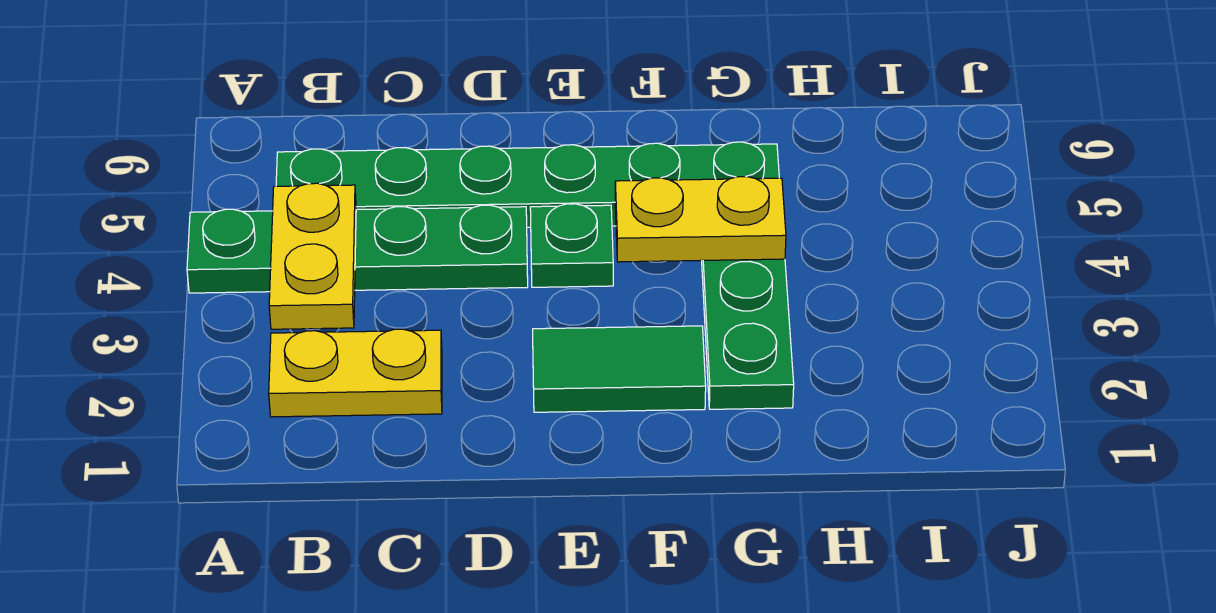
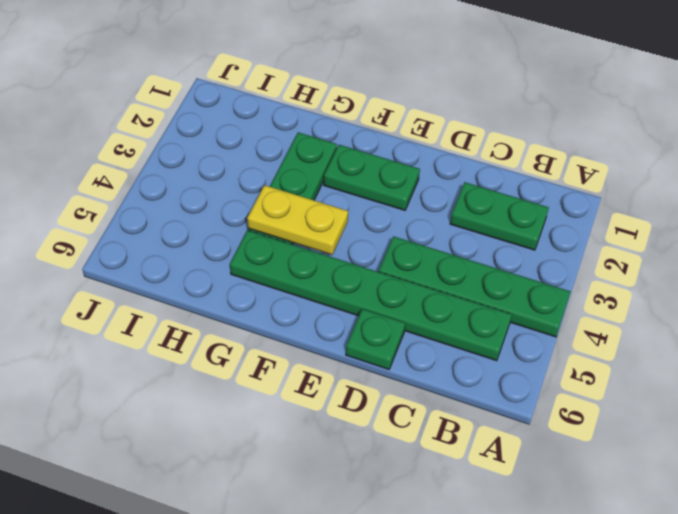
yellow plate B2:C2 level 1 -> green plate B2:C2 level 1
yellow plate B3:B4 level 2 -> none
green tile E2:F2 level 1 -> green plate E2:F2 level 1
green plate E4 level 1 -> green plate D6 level 1

